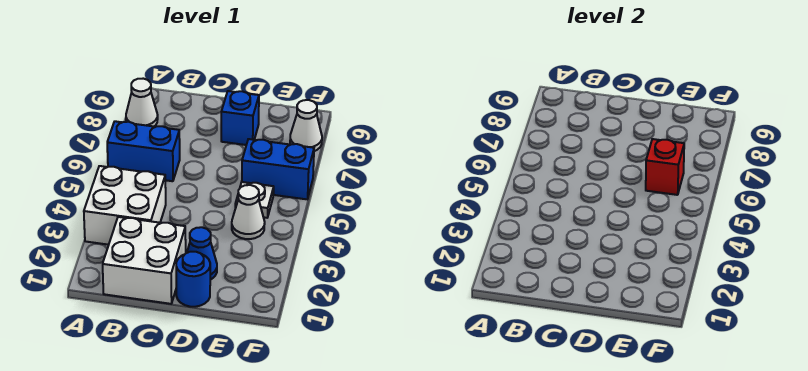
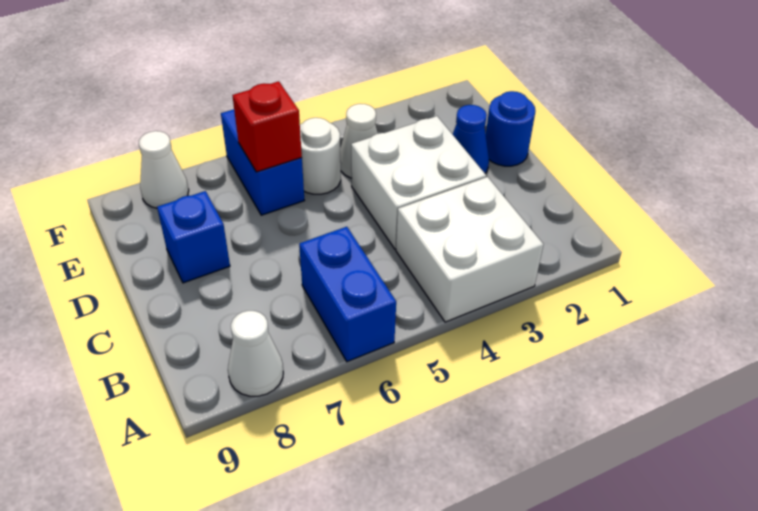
white brick B1:C2 level 1 -> white brick C3:D4 level 1
white plate E5 level 1 -> white round brick E5 level 1

